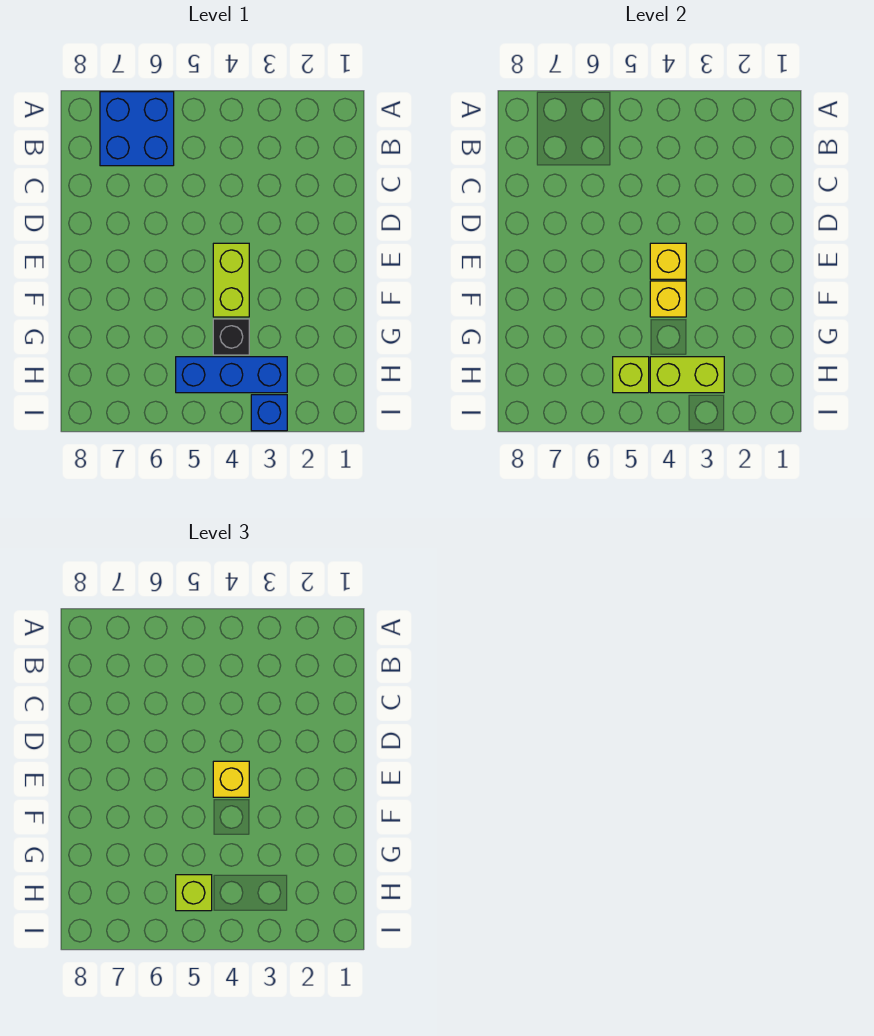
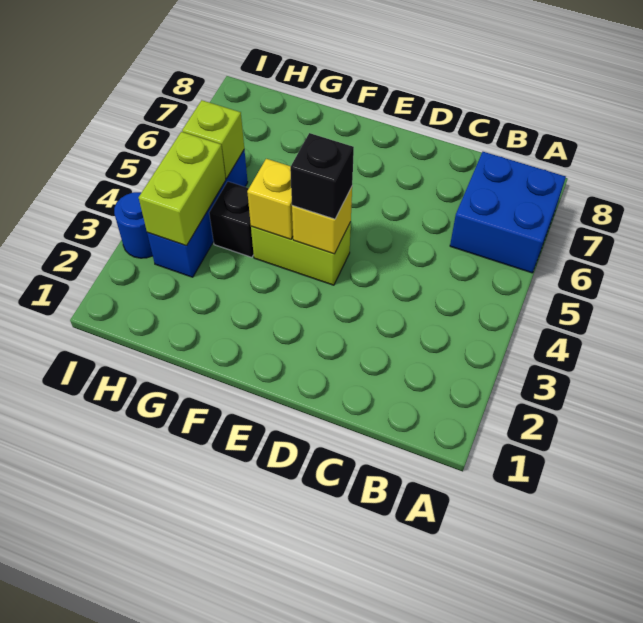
yellow brick E4 level 3 -> black brick E4 level 3
lime brick H5 level 3 -> none
blue brick I3 level 1 -> blue round brick I3 level 1

